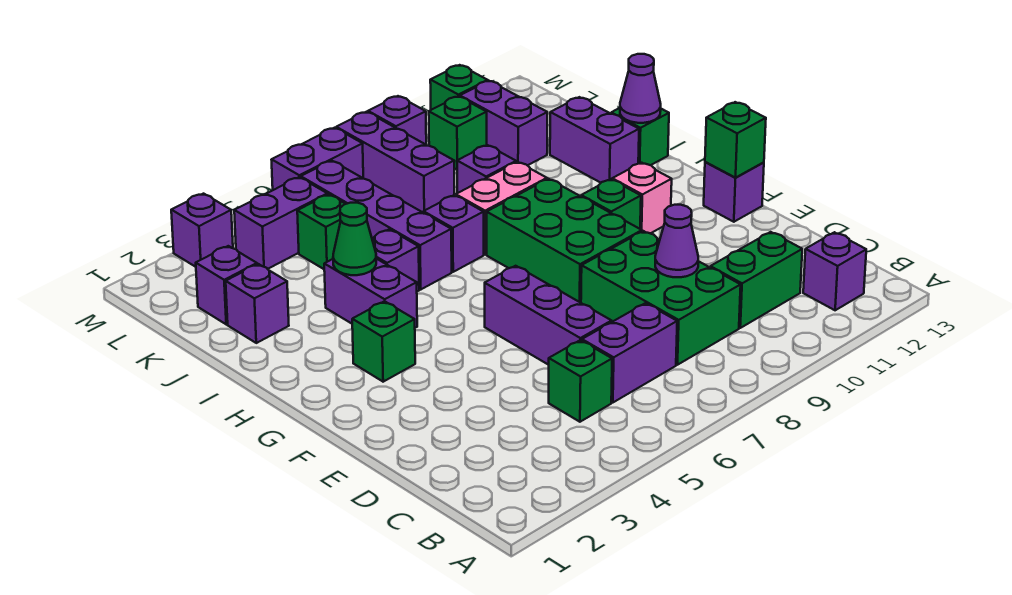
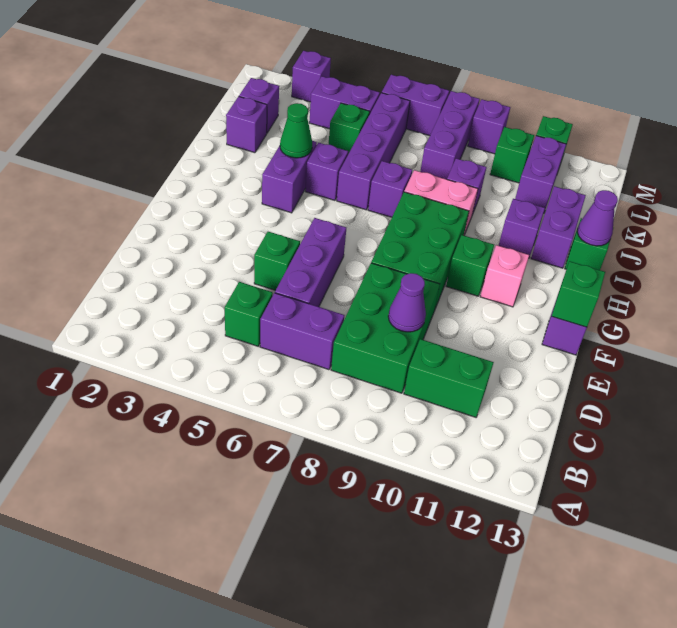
purple brick B12 level 1 -> purple brick I11 level 1
green brick G3 level 1 -> green brick E5 level 1

